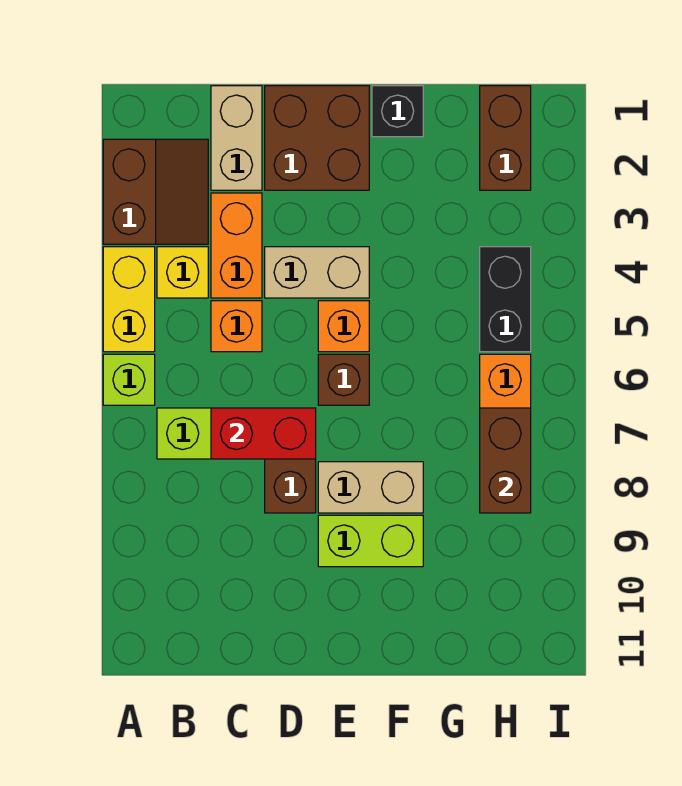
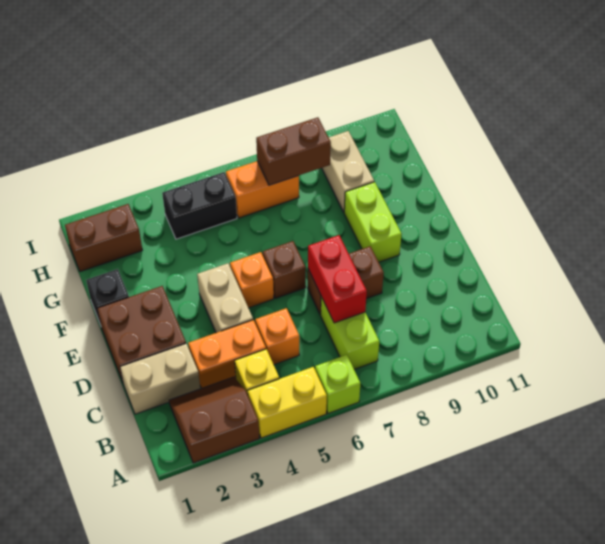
tan brick E8:F8 level 1 -> tan brick G9:H9 level 1

